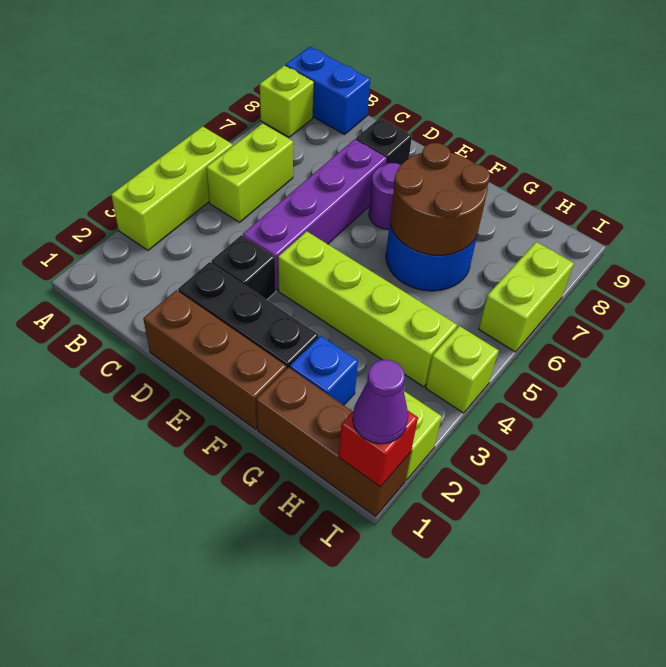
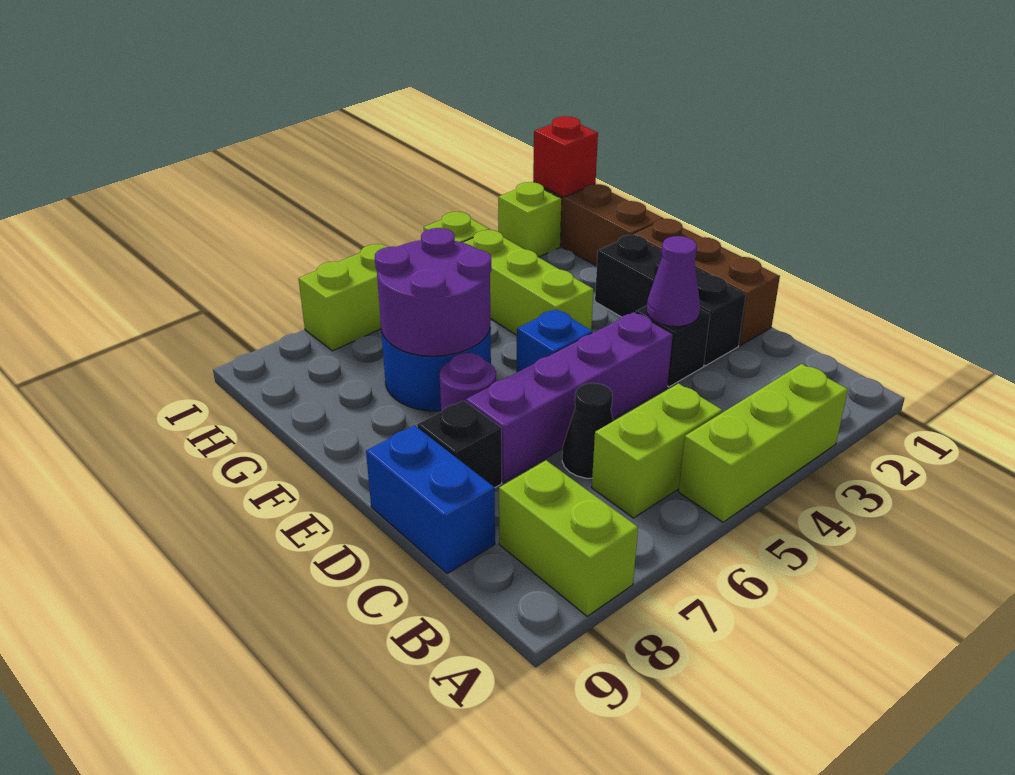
lime brick A8 level 1 -> lime brick A8:B8 level 1
blue brick A9:B9 level 1 -> blue brick C9:D9 level 1
none -> black cone C6 level 1
lime brick E4:H4 level 1 -> lime brick F4:H4 level 1
brown round brick F6:G7 level 2 -> purple round brick F6:G7 level 2
blue brick G2 level 1 -> blue brick E5 level 1
purple cone I1 level 3 -> purple cone D3 level 2

